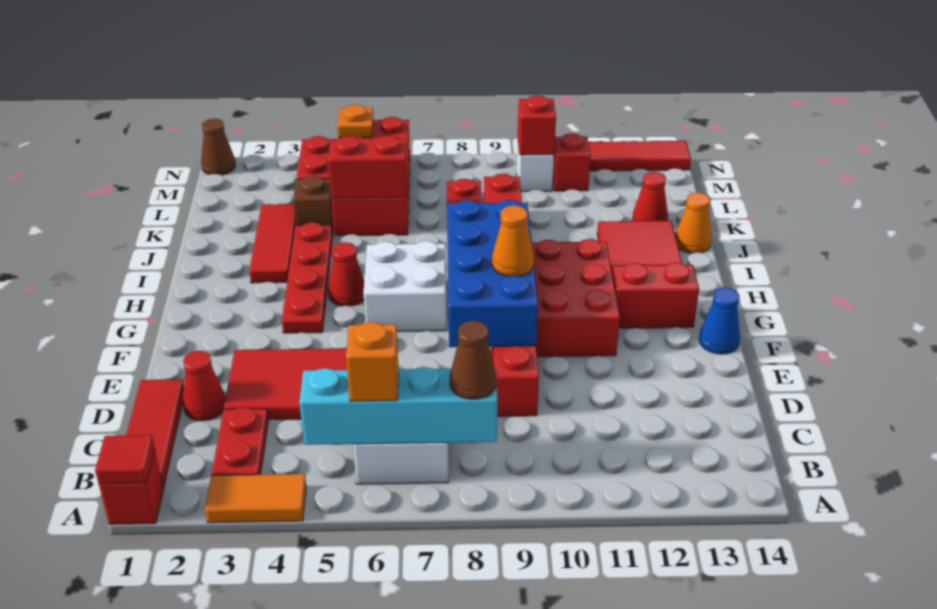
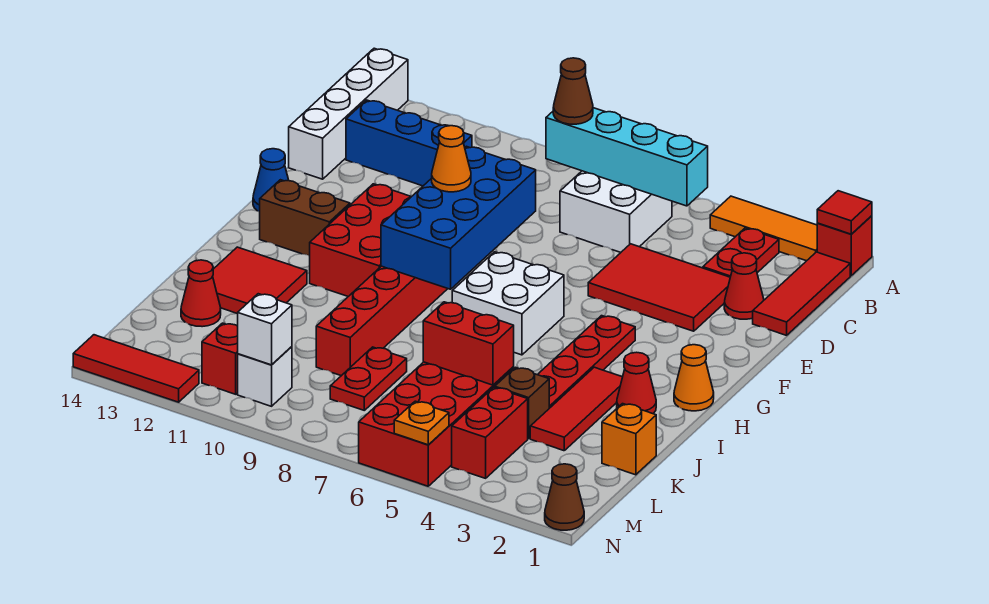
orange tile A3:A4 level 1 -> orange tile A2:A4 level 1
none -> white brick A14:D14 level 1
orange brick B6 level 3 -> orange brick K1 level 1
none -> blue brick C11:C13 level 1
red brick G12:G13 level 1 -> brown brick G12:G13 level 1
red cone H5 level 1 -> red cone I2 level 1
orange cone J14 level 1 -> orange cone H1 level 1
red brick M10 level 2 -> white brick M10 level 2

